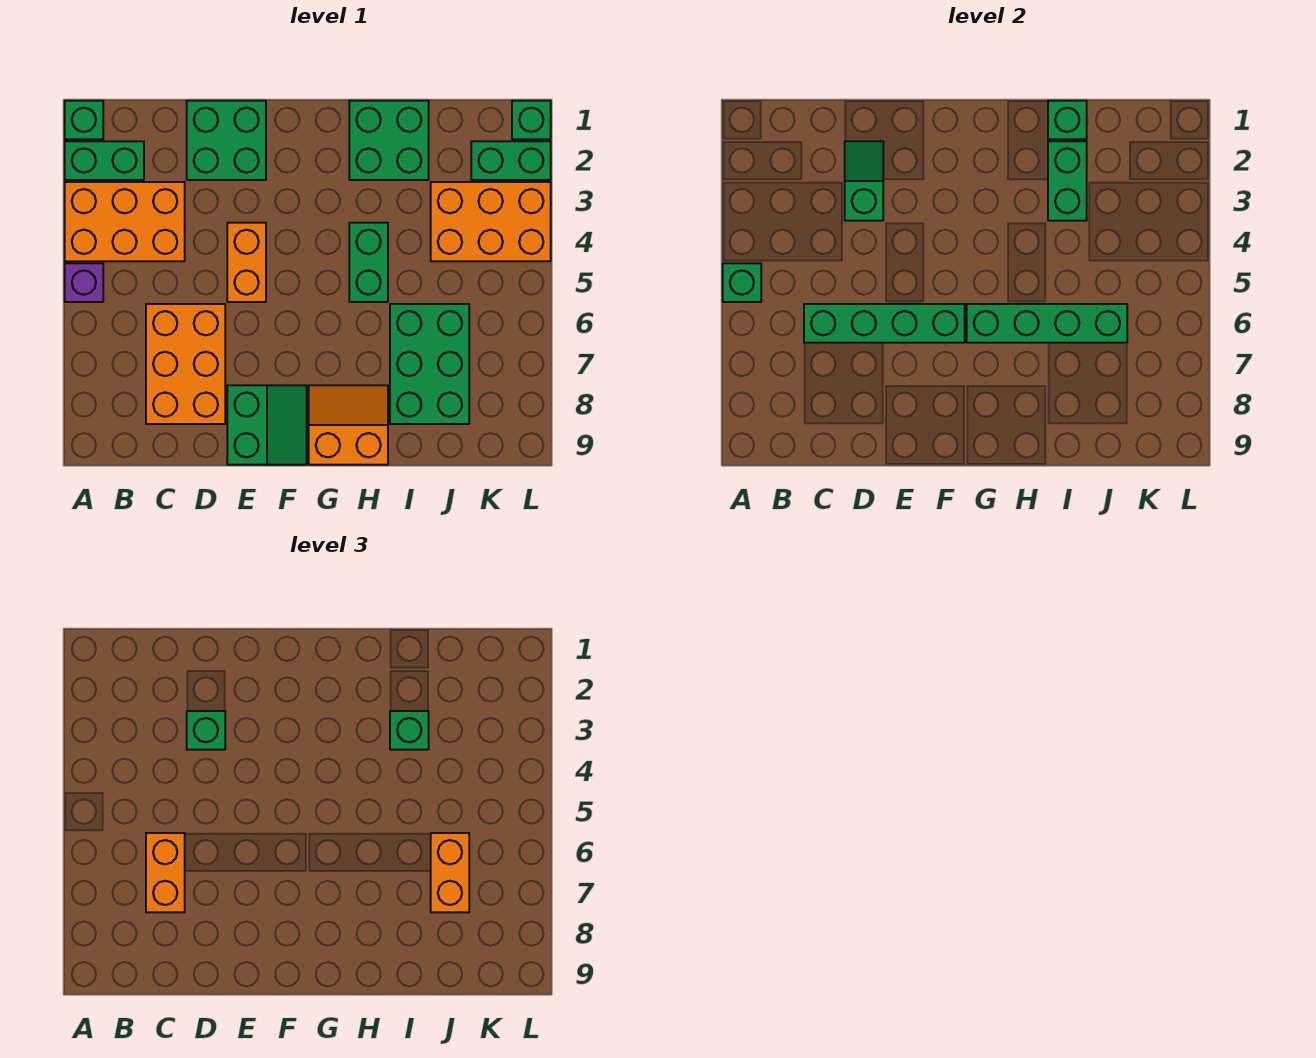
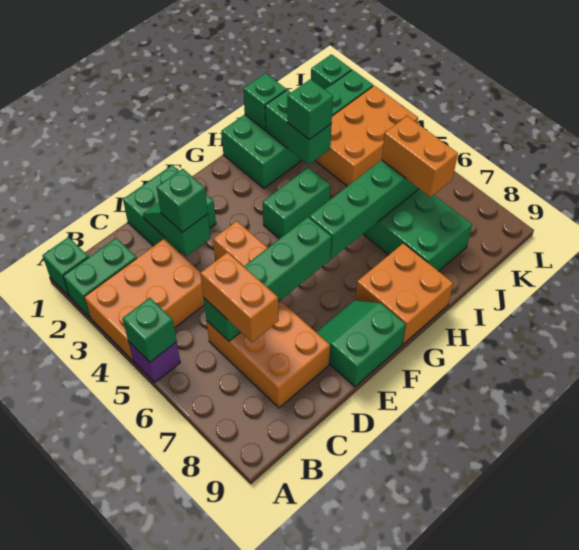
green slope E8:F9 level 1 top E -> green slope E8:F9 level 1 top 9
orange slope G8:H9 level 1 top 9 -> orange brick G8:H9 level 1
green brick H4:H5 level 1 -> green brick G4:H4 level 1

